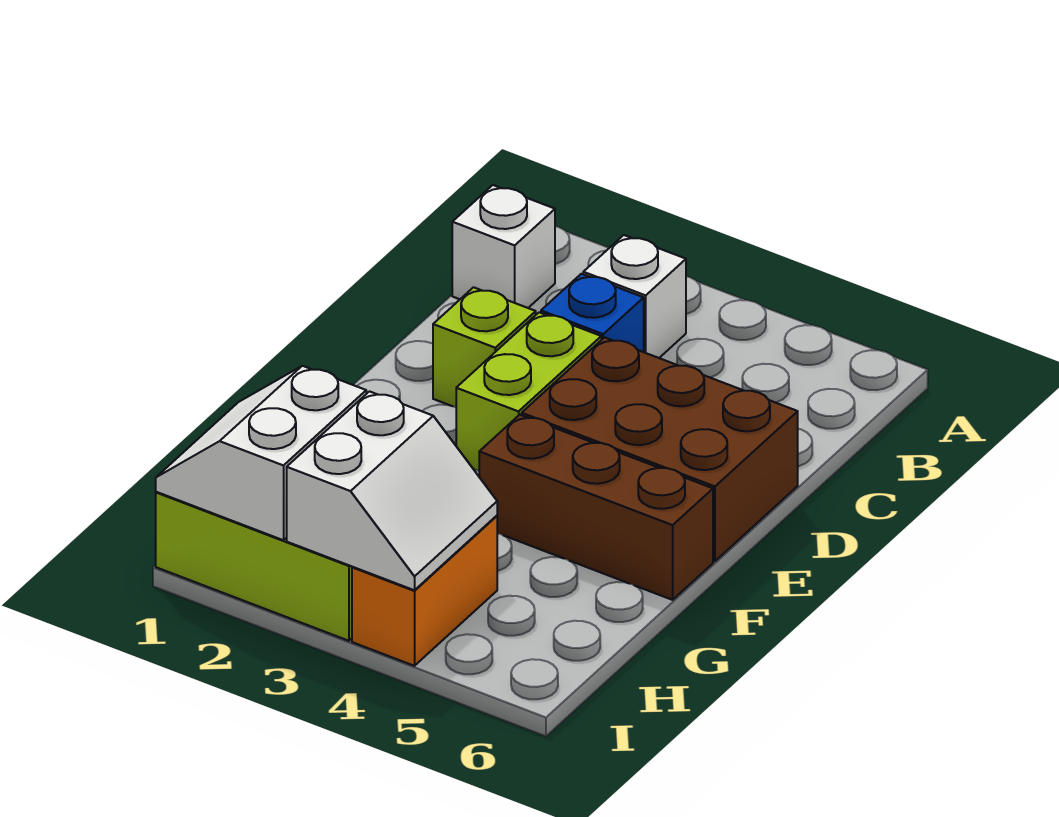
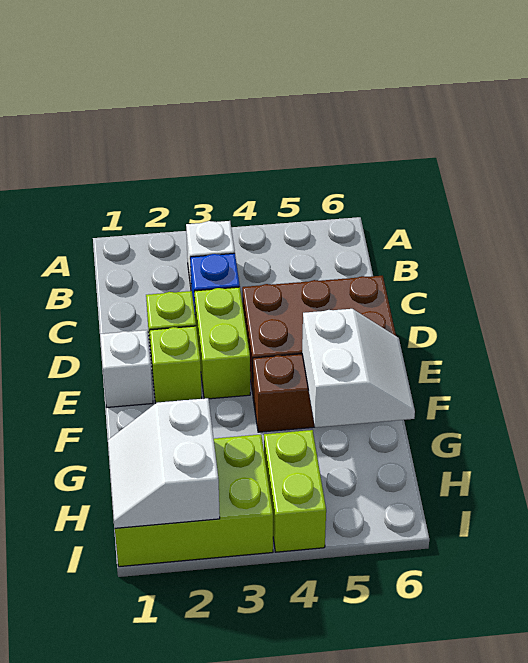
white brick B1 level 1 -> white brick E1 level 1
none -> lime brick E2 level 1
white slope H3:I4 level 2 top 3 -> white slope F5:G6 level 2 top 5
orange brick H4:I4 level 1 -> lime brick H4:I4 level 1

